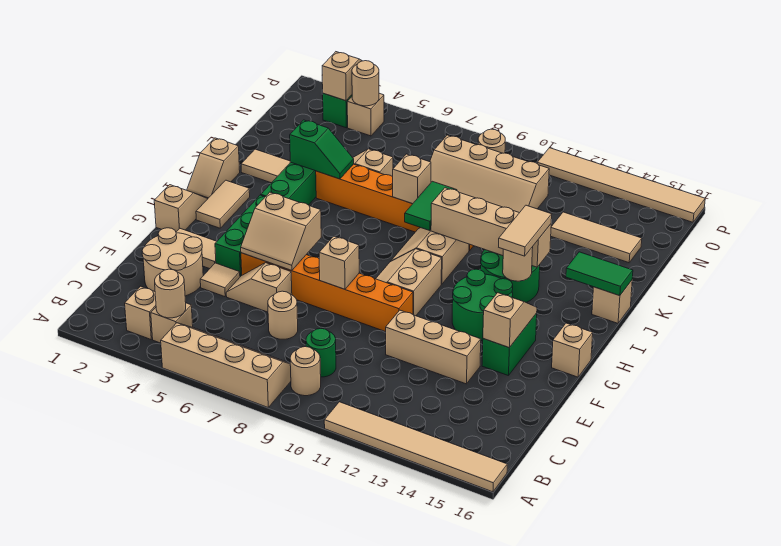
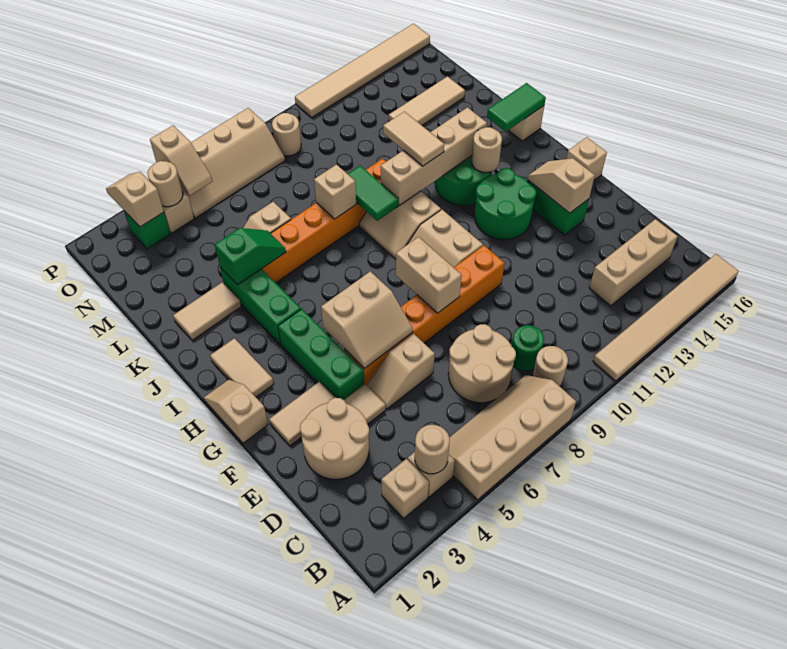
tan round brick D7 level 1 -> tan round brick C7:D8 level 1
tan brick E11:E13 level 1 -> tan brick C13:C15 level 1
tan brick F8 level 2 -> tan brick F8:G8 level 2
tan slope I1:J1 level 1 top J -> tan slope O5:P5 level 2 top P
tan tile I13:J13 level 3 -> tan tile J11:K11 level 3
tan slope M8:N11 level 1 top N -> tan slope O5:P8 level 1 top P

